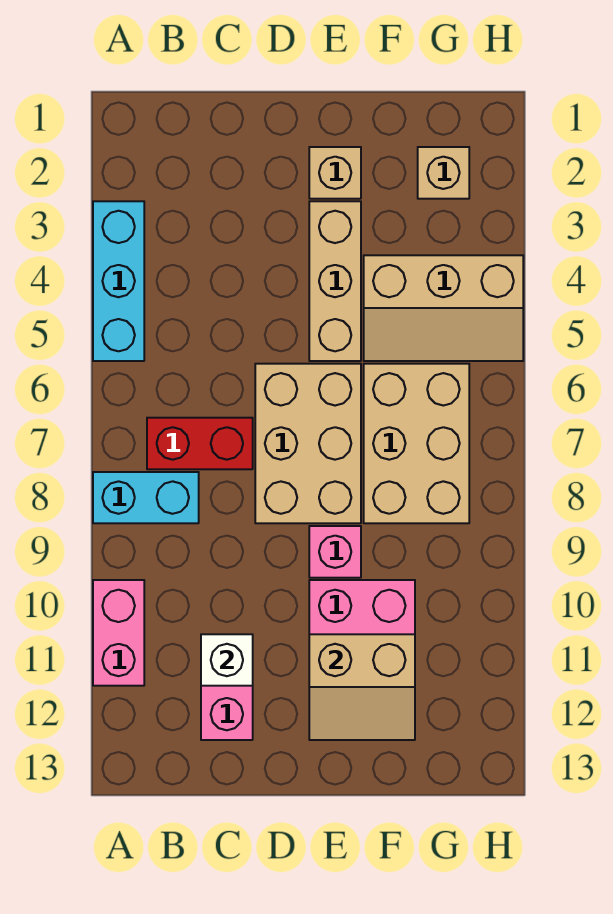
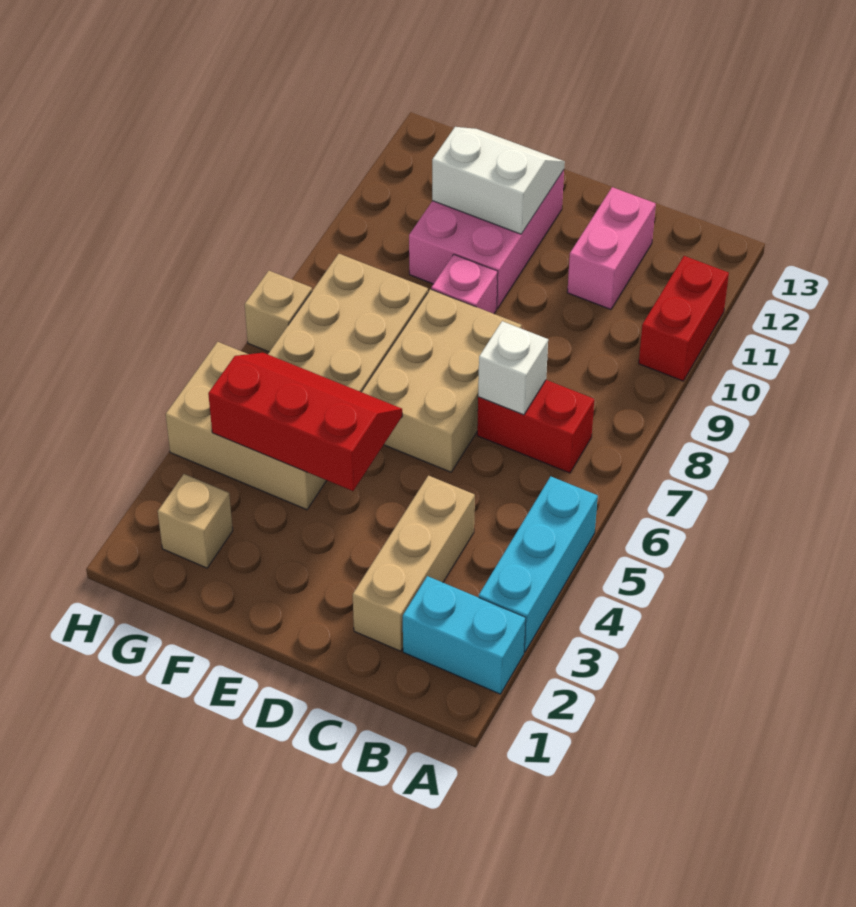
cyan brick A8:B8 level 1 -> cyan brick A2:B2 level 1
pink brick A10:A11 level 1 -> red brick A10:A11 level 1
white brick C11 level 2 -> white brick C7 level 2
tan brick E2 level 1 -> tan brick H7 level 1
tan brick E3:E5 level 1 -> tan brick C2:C4 level 1
none -> red slope E4:G5 level 2 top 4
tan slope E11:F12 level 2 top 11 -> white slope E11:F12 level 2 top 11
tan slope F4:H5 level 1 top 4 -> tan brick F4:H5 level 1

